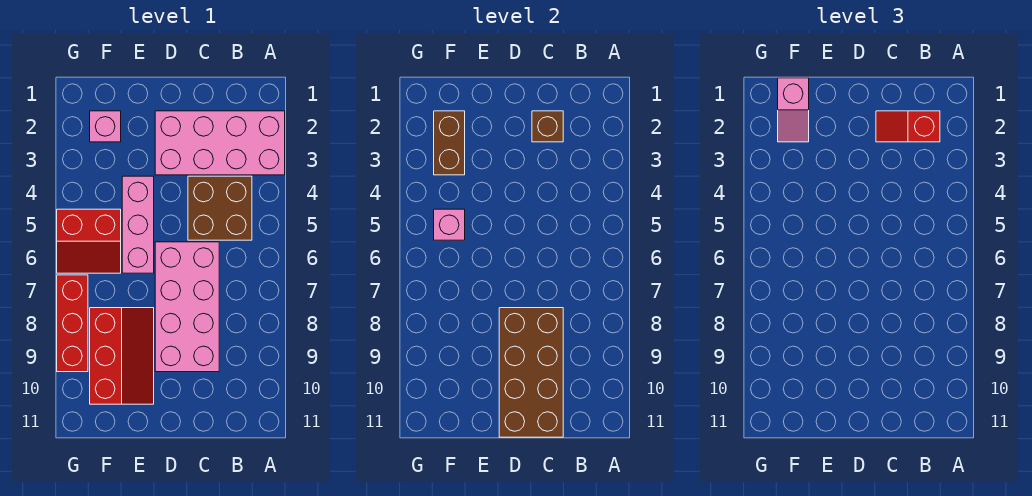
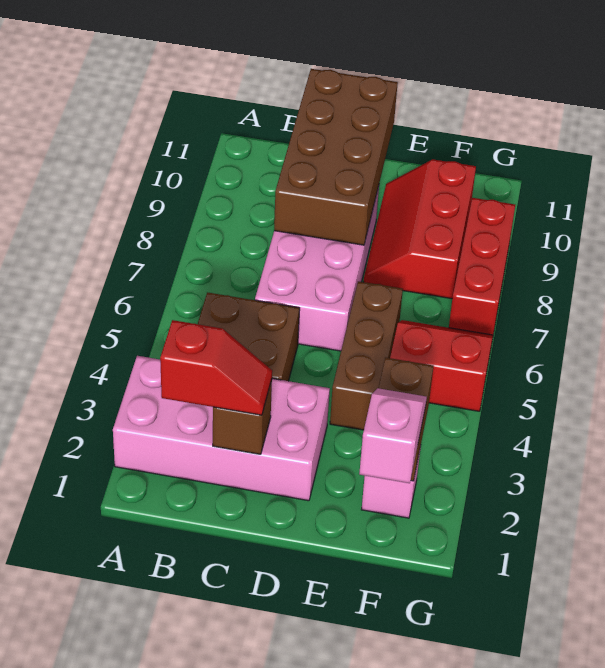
pink brick E4:E6 level 1 -> brown brick E4:E6 level 1
pink brick F5 level 2 -> none

